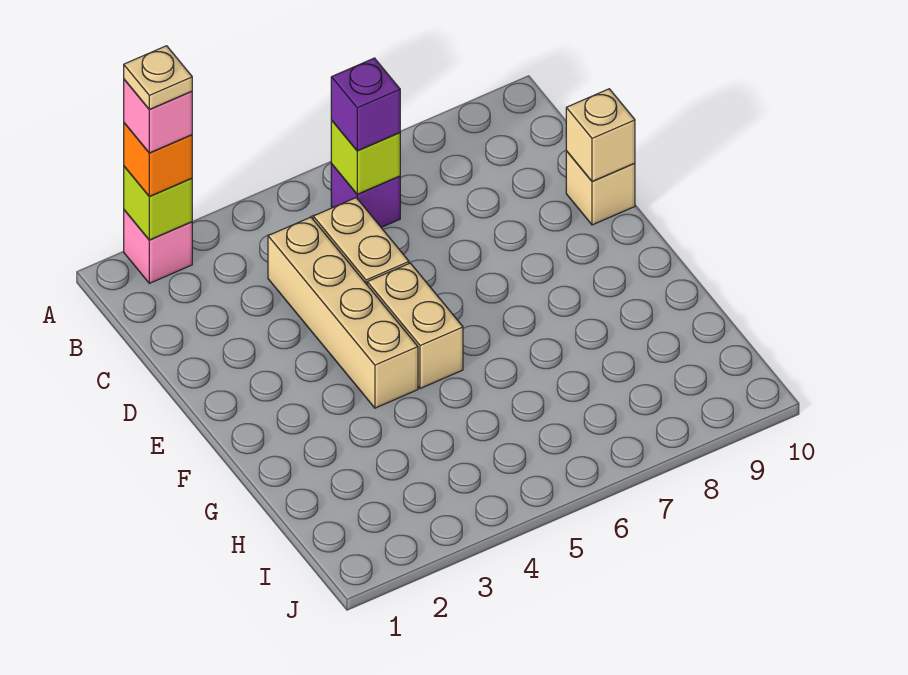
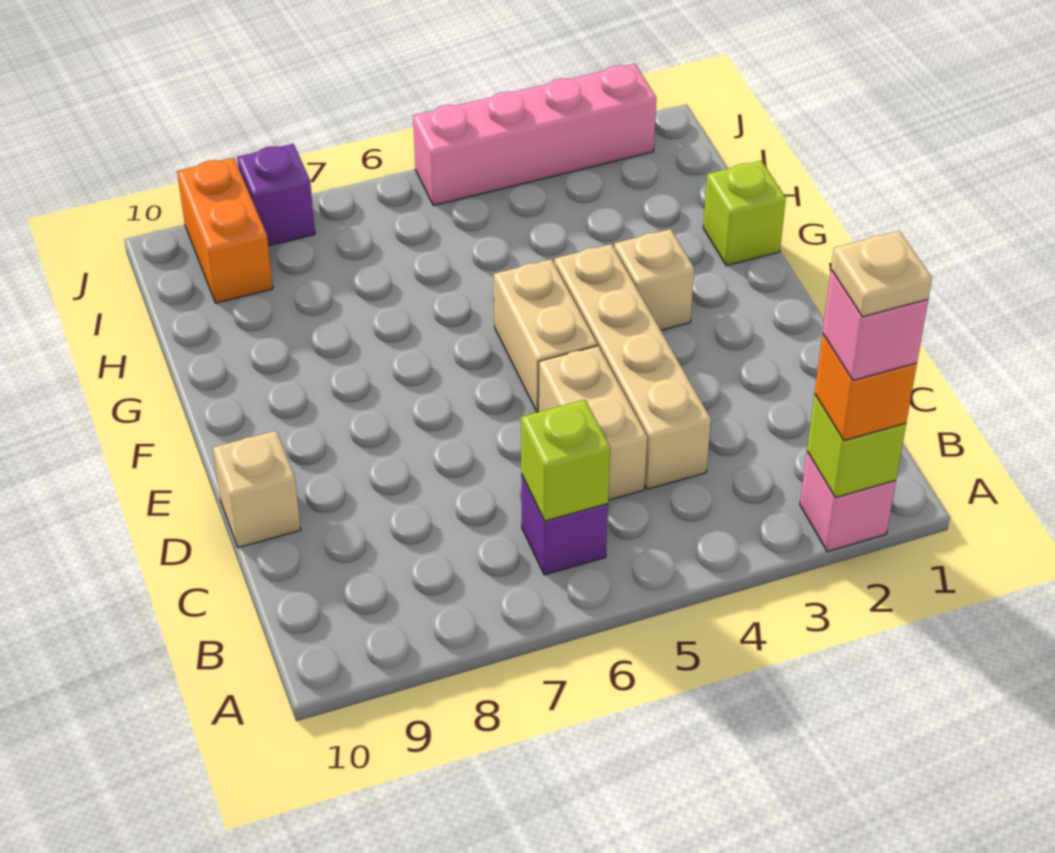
purple brick B6 level 3 -> purple brick J8 level 1
tan brick D10 level 2 -> tan brick F3 level 1
none -> lime brick G1 level 1
none -> orange brick I9:J9 level 1
none -> pink brick J2:J5 level 1

